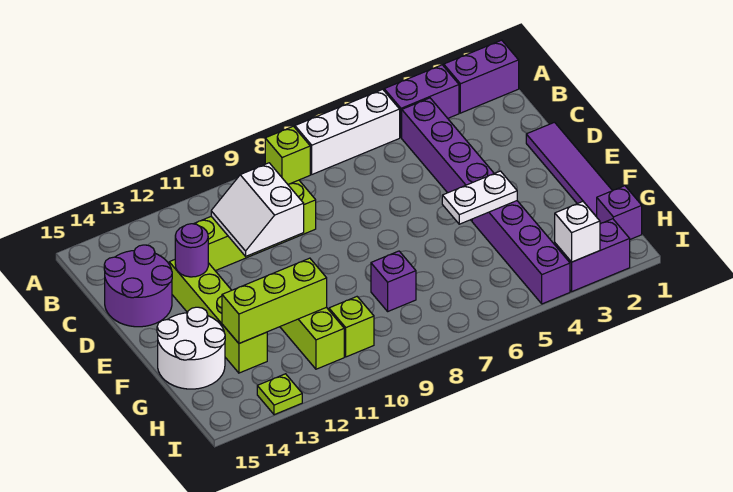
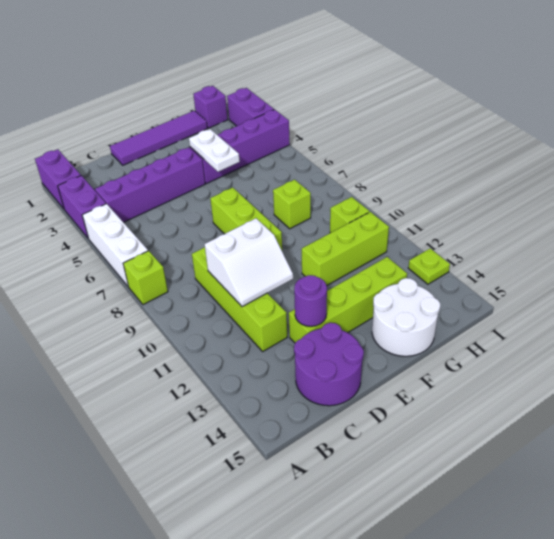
purple brick G8 level 1 -> lime brick G8 level 1
lime brick G11:G13 level 2 -> lime brick E7:E9 level 1
white brick I3 level 2 -> none

